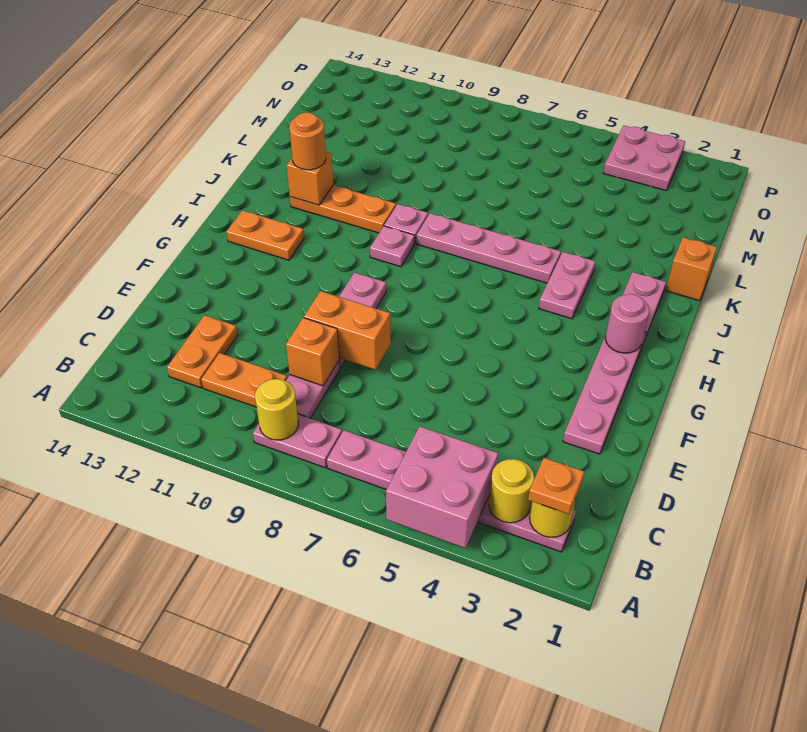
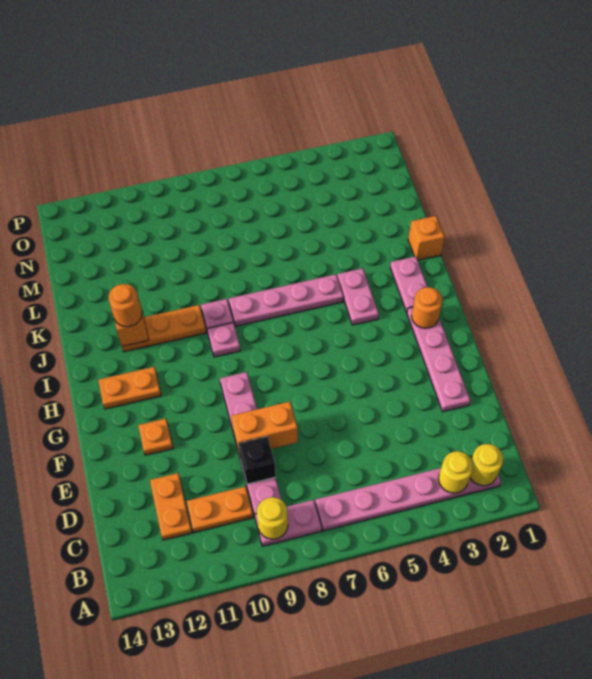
pink brick A4:B5 level 2 -> none
orange plate B2 level 3 -> orange plate F12 level 1
orange brick D9 level 2 -> black brick D9 level 2
pink round brick H2 level 2 -> orange round brick H2 level 2
pink plate O3:P4 level 1 -> none

